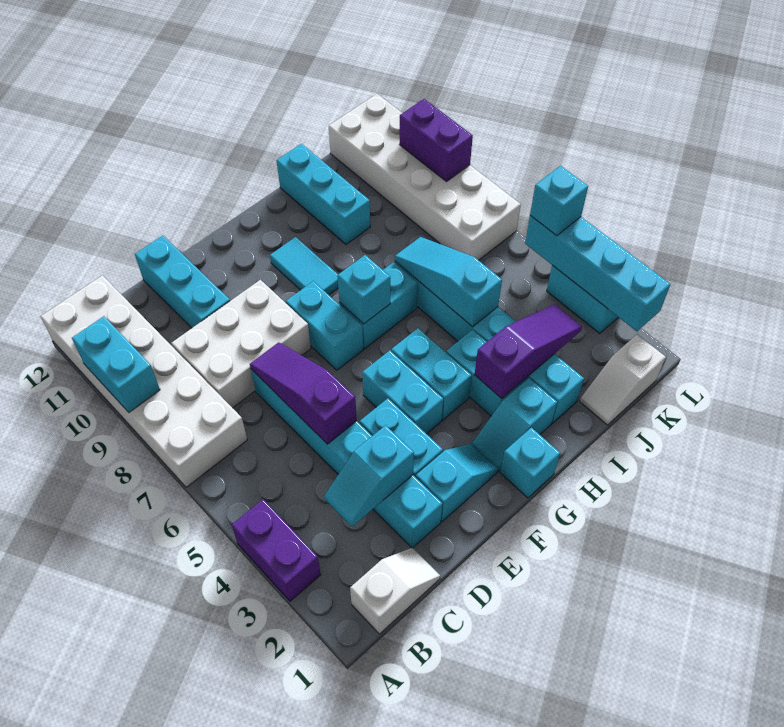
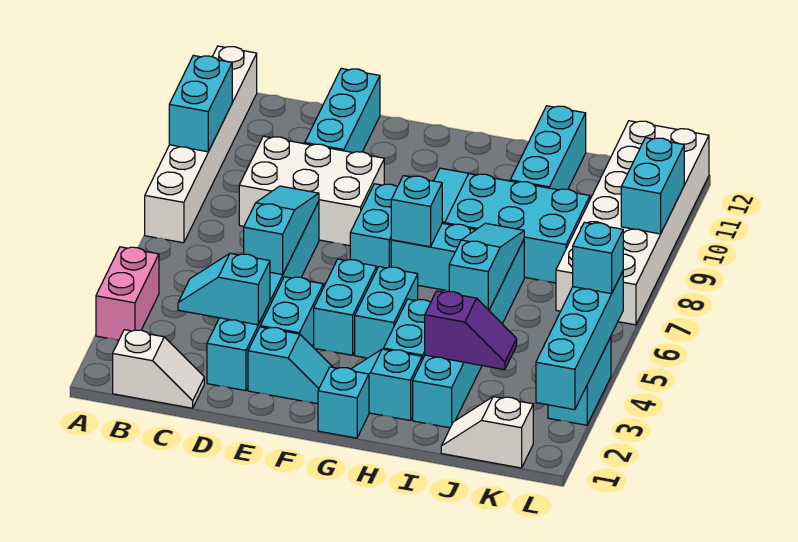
purple brick A3:A4 level 1 -> pink brick A3:A4 level 1
white brick A7:B12 level 1 -> white brick A7:A12 level 1
purple slope D5:D7 level 2 top 5 -> cyan slope D5:D7 level 2 top 5
purple slope H3:J3 level 2 top H -> purple slope I3:J3 level 2 top I
none -> cyan brick H8:J9 level 1
purple brick L9:L10 level 2 -> cyan brick L9:L10 level 2

